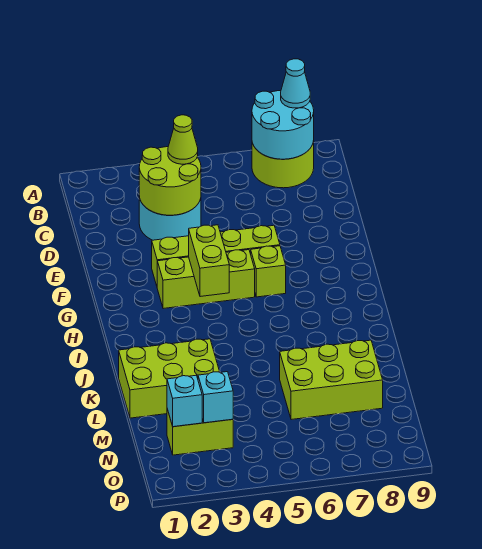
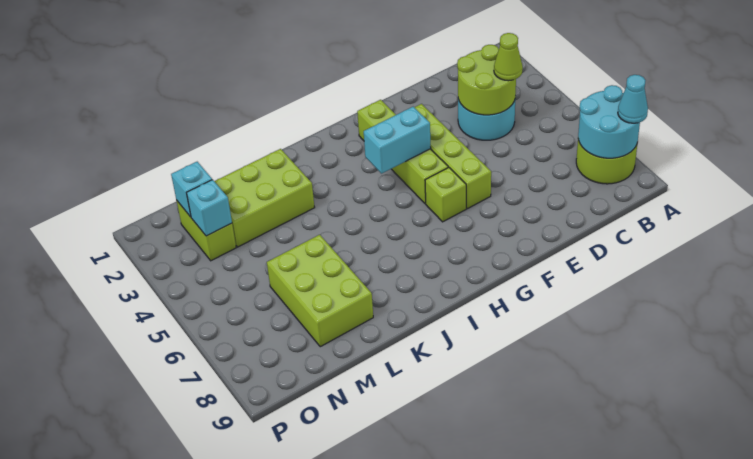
lime brick G3:G5 level 1 -> lime brick G2:G5 level 1
lime brick G4:H4 level 2 -> cyan brick G4:H4 level 2
lime brick K1:L3 level 1 -> lime brick K2:M3 level 1

